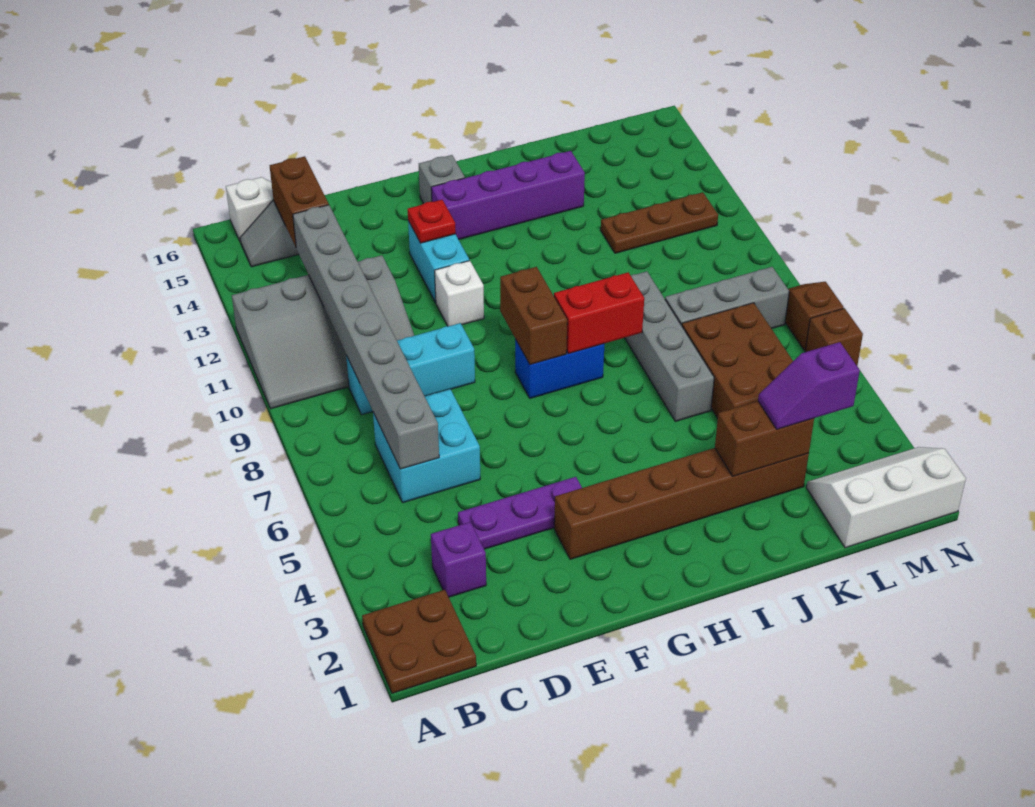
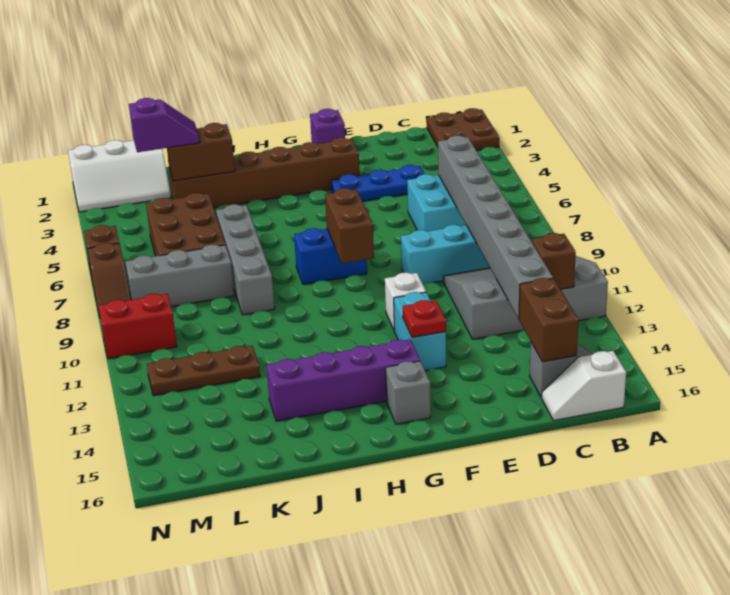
none -> brown brick B12 level 2
purple brick C3 level 1 -> purple brick F1 level 1
purple plate D4:F4 level 1 -> blue plate D4:F4 level 1
red brick H8:I8 level 2 -> red brick M10:N10 level 1

